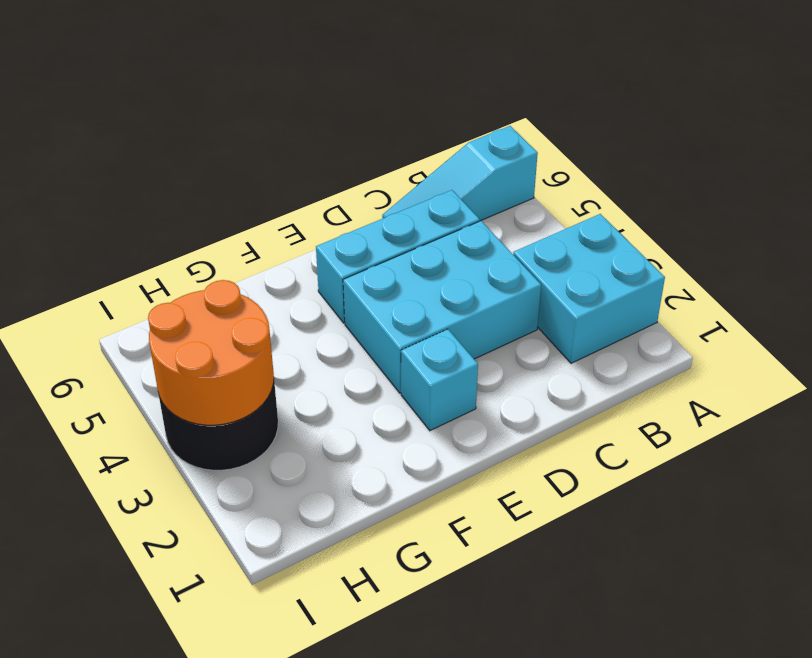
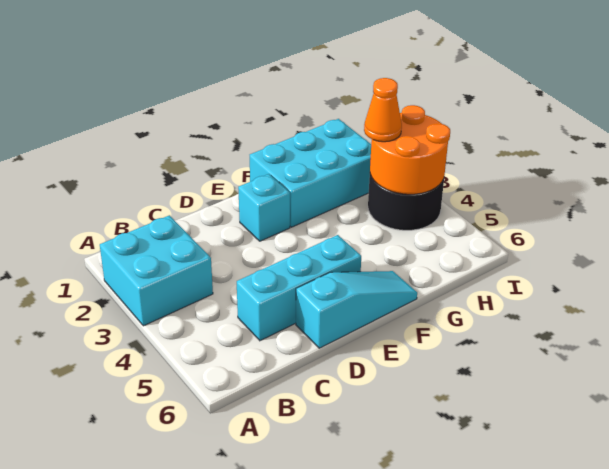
cyan slope A6:C6 level 1 top A -> cyan slope D6:F6 level 1 top D
cyan brick C3:E4 level 1 -> cyan brick F1:H2 level 1
none -> orange cone H3 level 3

